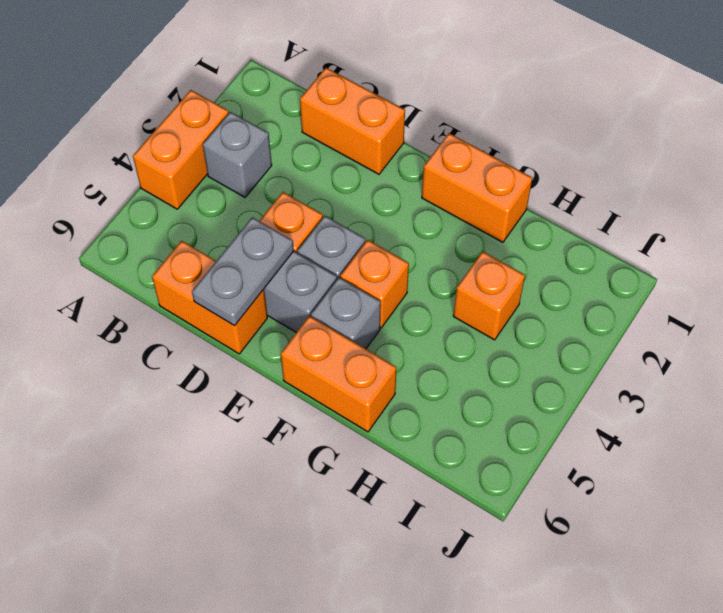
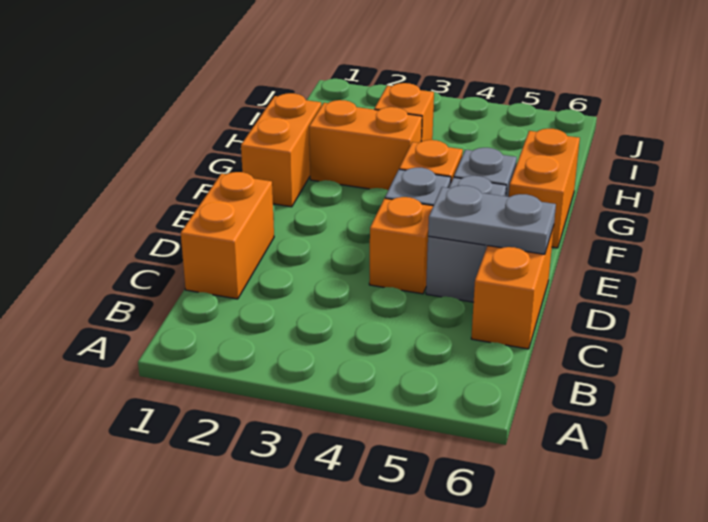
orange brick A3:A4 level 1 -> orange brick G2:G3 level 1
grey brick B3 level 1 -> none

